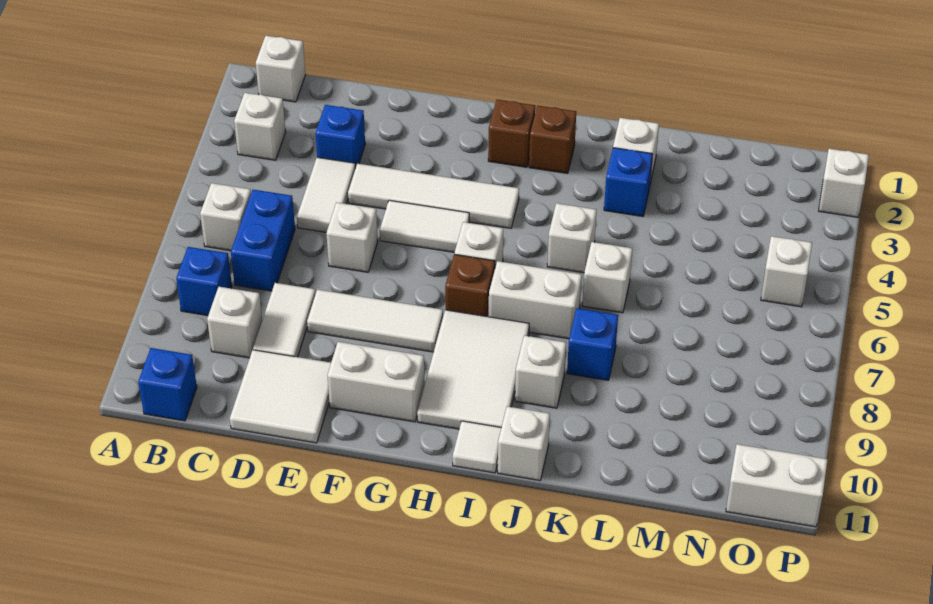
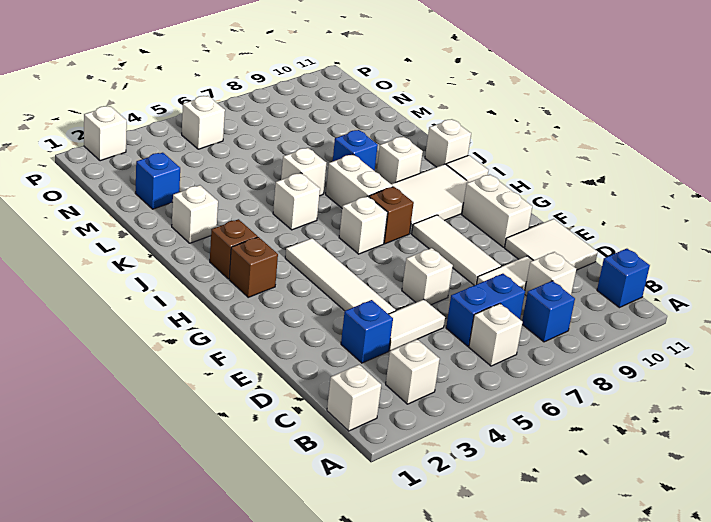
white tile F5:G5 level 1 -> none
blue brick K3 level 1 -> blue brick M2 level 1
white brick O11:P11 level 1 -> none

